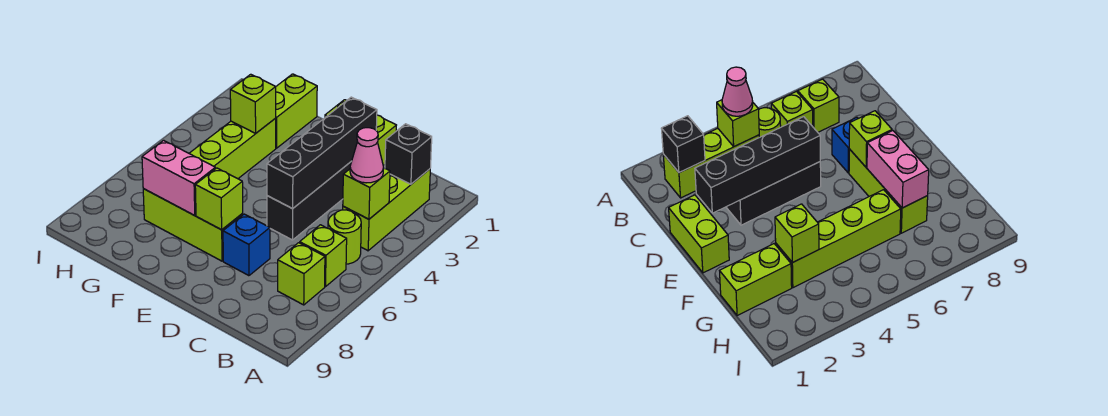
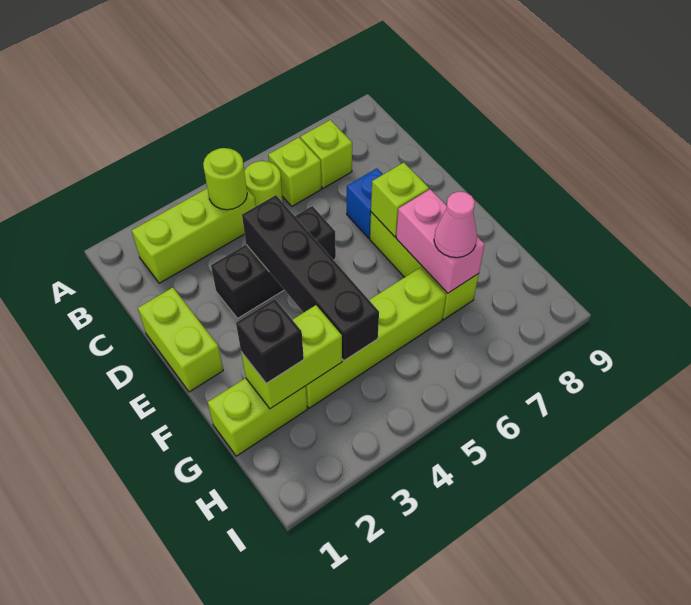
black brick B2 level 2 -> black brick G2 level 3
lime brick B4 level 2 -> lime round brick B4 level 2
pink cone B4 level 3 -> pink cone G7 level 3
black brick D2:D5 level 2 -> black brick D4:G4 level 2
lime brick G3 level 2 -> lime brick G2:G3 level 2

